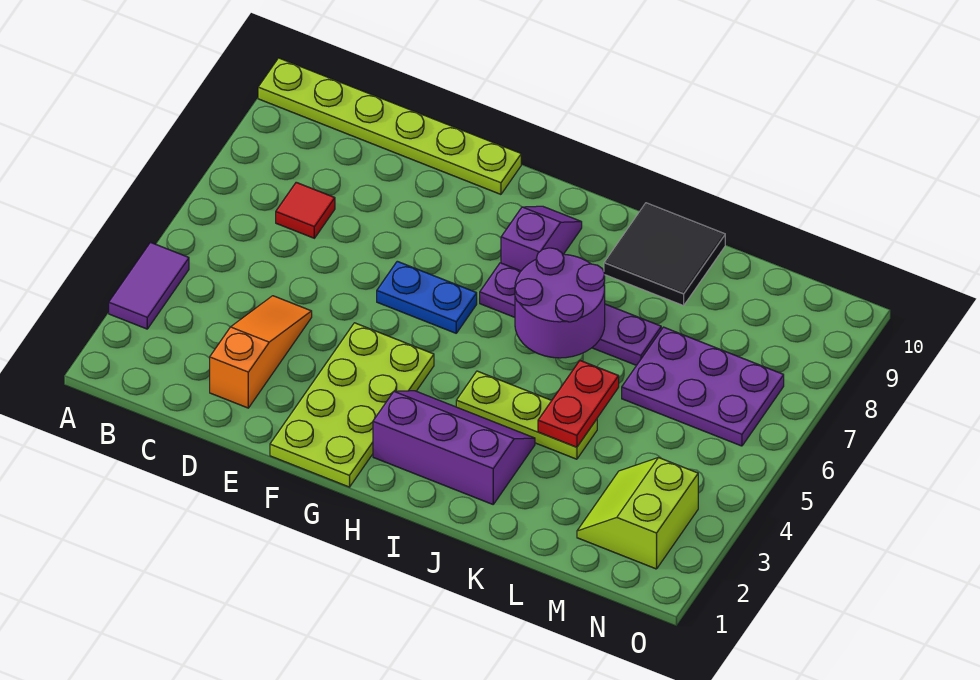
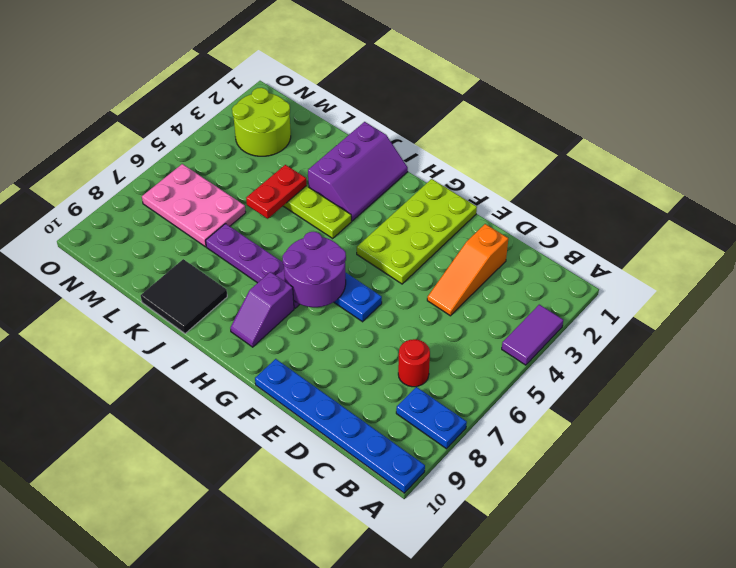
none -> blue plate A8:B8 level 1
lime plate A10:F10 level 1 -> blue plate A10:F10 level 1
red tile C7 level 1 -> red round brick C7 level 1
purple slope H2:J3 level 1 top 2 -> purple slope I1:J3 level 1 top J
purple round brick I6:J7 level 2 -> purple round brick G6:H7 level 2
purple plate L6:N7 level 1 -> pink plate L6:N7 level 1
lime slope M2:N3 level 1 top N -> lime round brick M2:N3 level 1

